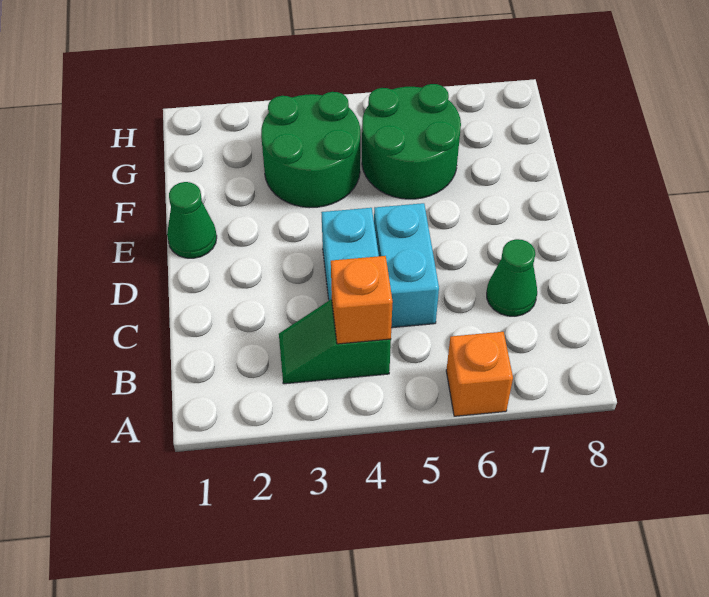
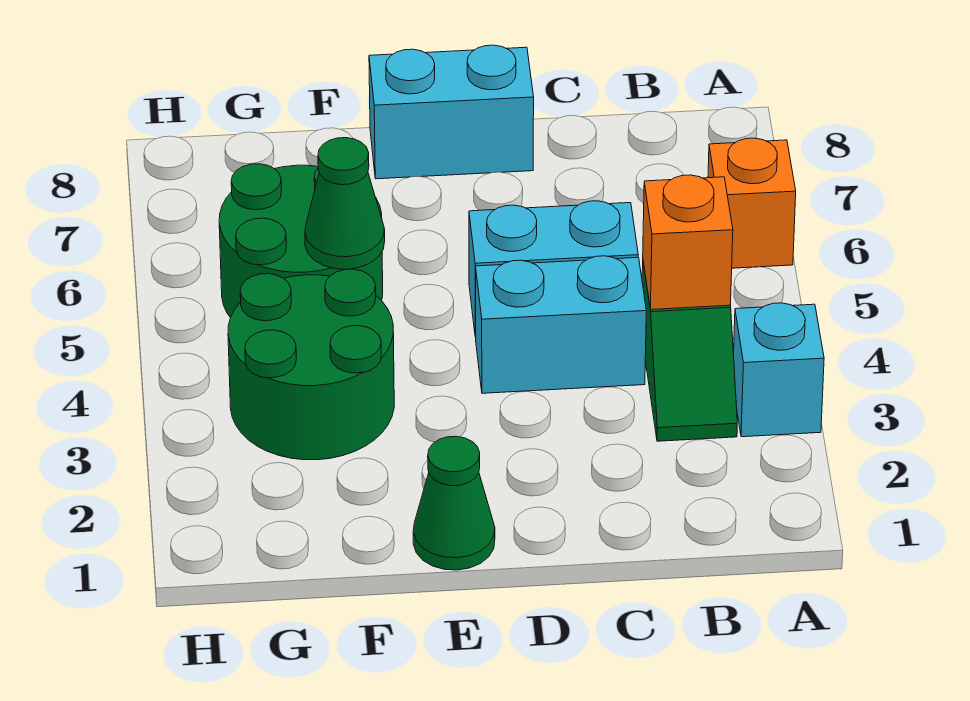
none -> cyan brick A3 level 1
green cone C7 level 1 -> green cone F5 level 2
none -> cyan brick D8:E8 level 1

